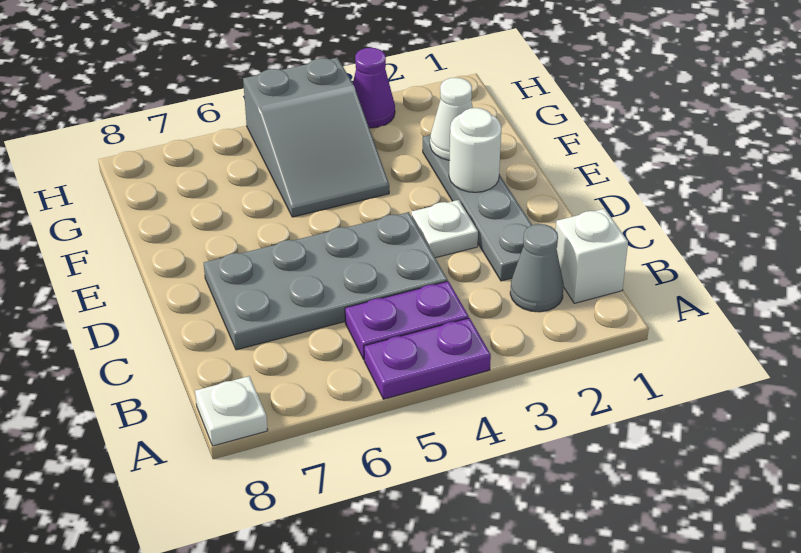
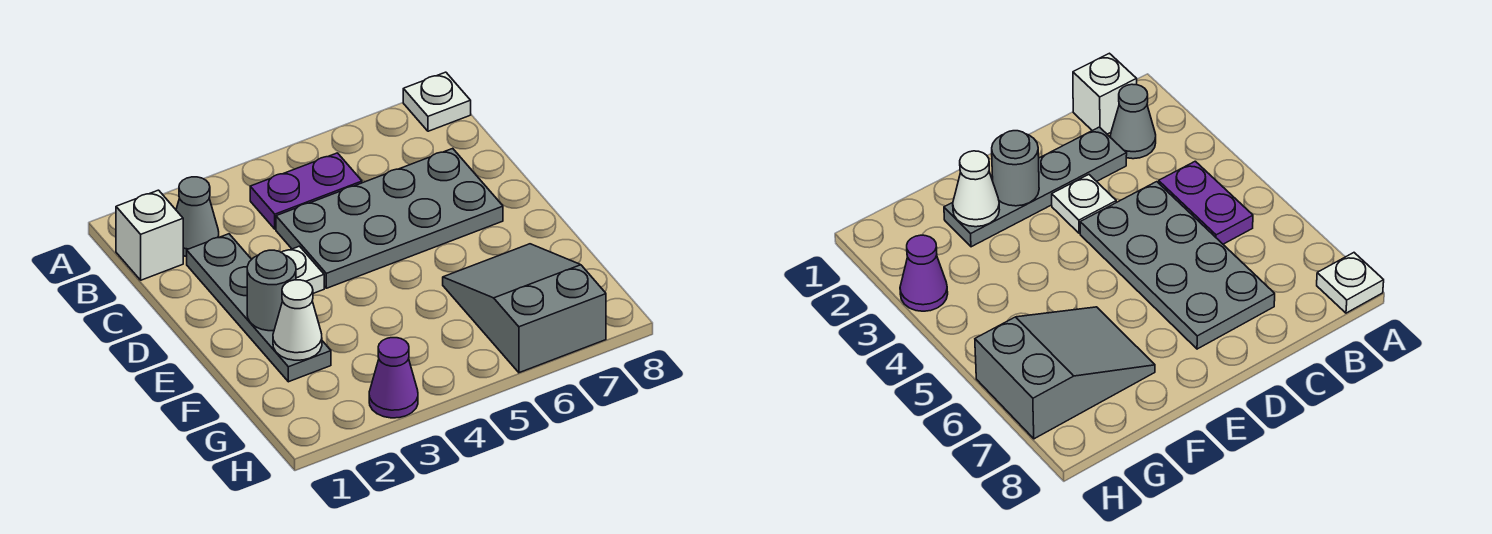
purple plate A4:A5 level 1 -> none
white round brick E2 level 2 -> grey round brick E2 level 2
grey slope F4:H5 level 1 top H -> grey slope F6:H7 level 1 top H

